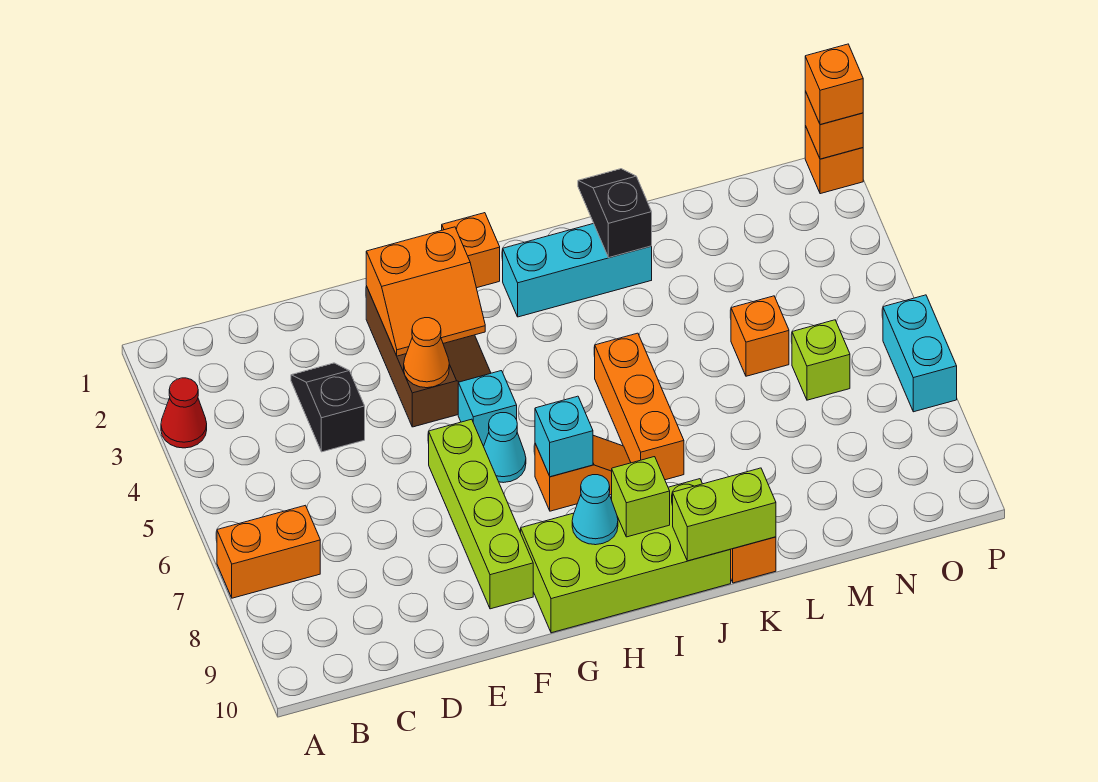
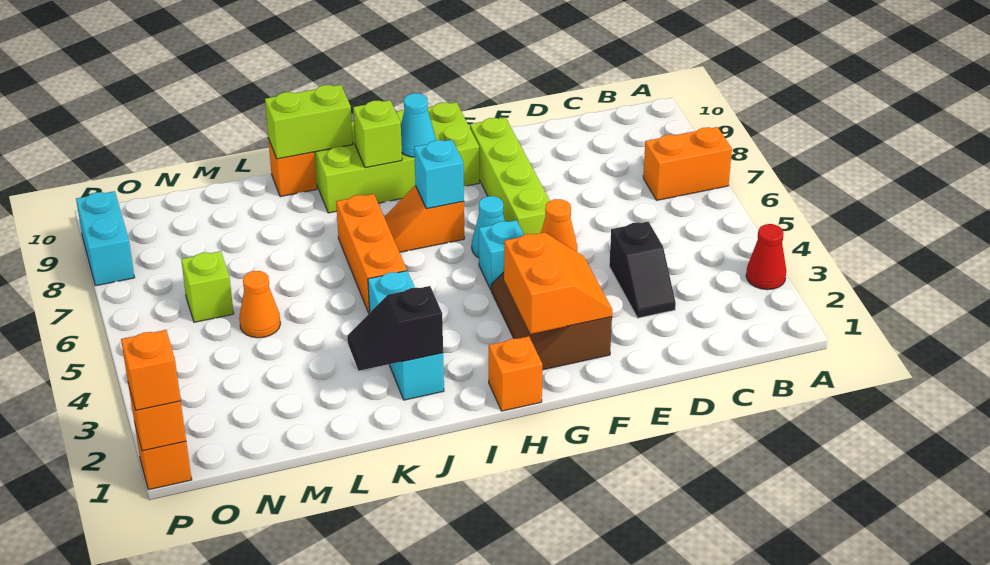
orange slope F2:G3 level 2 top 2 -> orange slope F2:G3 level 2 top G
cyan brick I2:K2 level 1 -> cyan brick J2:J4 level 1
black slope K1:K2 level 2 top 2 -> black slope J2:K2 level 2 top J
orange brick M5 level 1 -> orange cone M5 level 1
cyan brick P6:P7 level 1 -> cyan brick P8:P9 level 1

